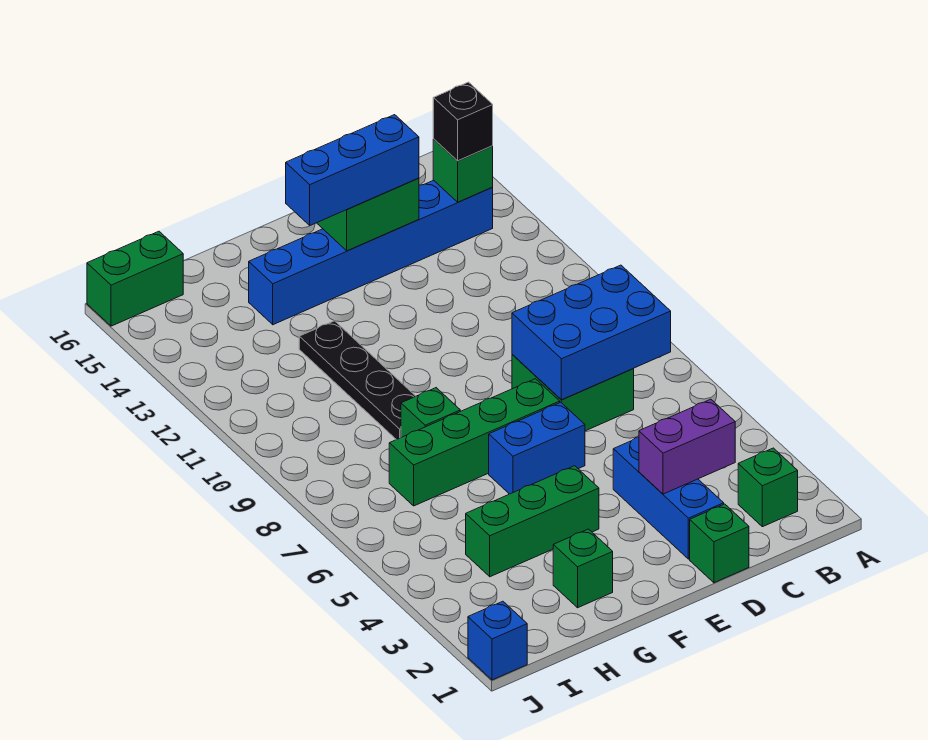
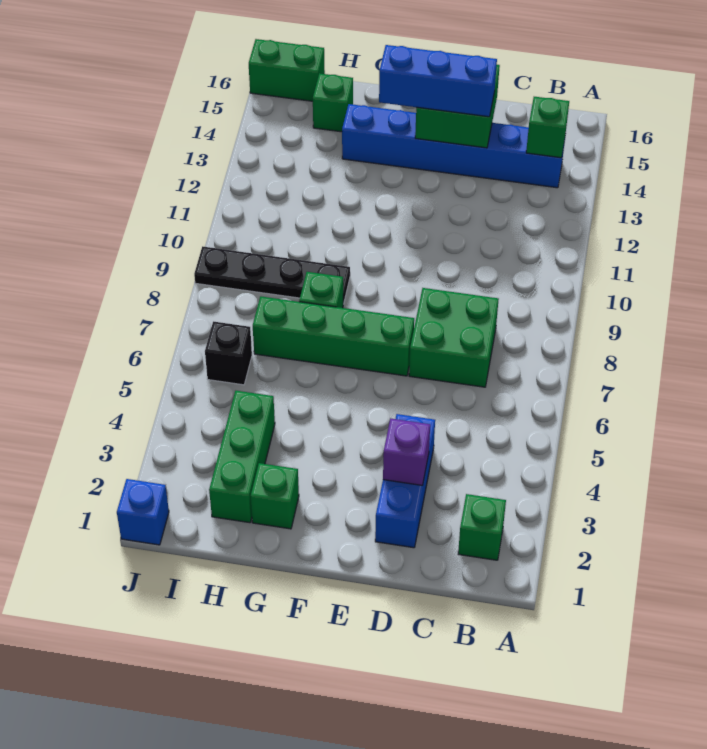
blue brick B7:D8 level 2 -> none
black brick B14 level 3 -> black brick I6 level 1
purple brick C3:D3 level 2 -> purple brick D3 level 2
green brick D1 level 1 -> green brick H15 level 1
blue brick E6:F6 level 1 -> none
green brick F4:H4 level 1 -> green brick H2:H4 level 1
black plate G9:G12 level 1 -> black plate G9:J9 level 1

